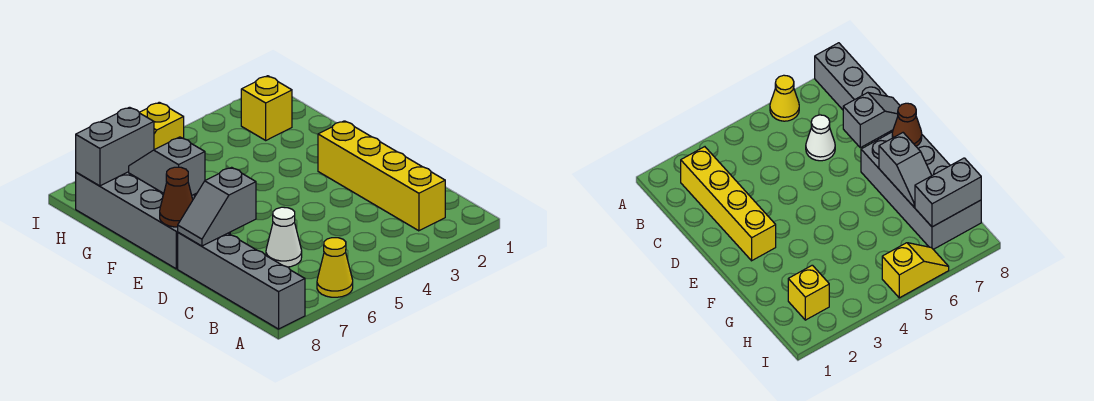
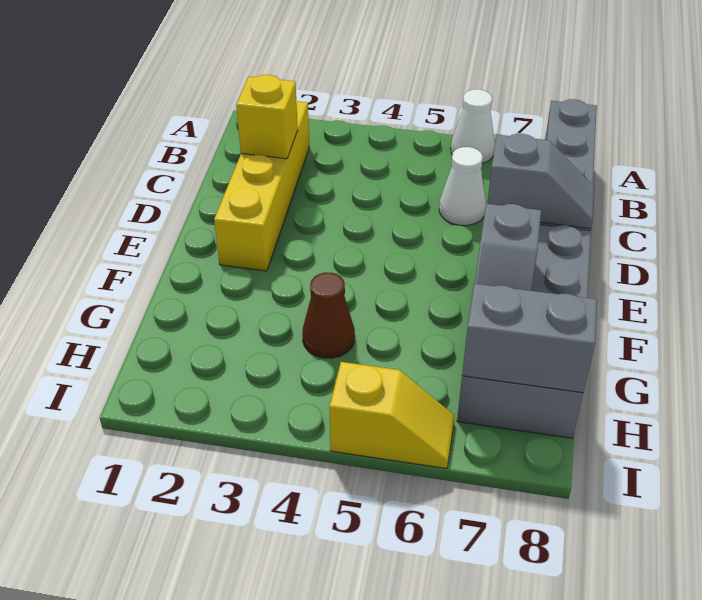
yellow cone A6 level 1 -> white cone A6 level 1
brown cone E8 level 2 -> brown cone G4 level 1
yellow brick H2 level 1 -> yellow brick C2 level 2

